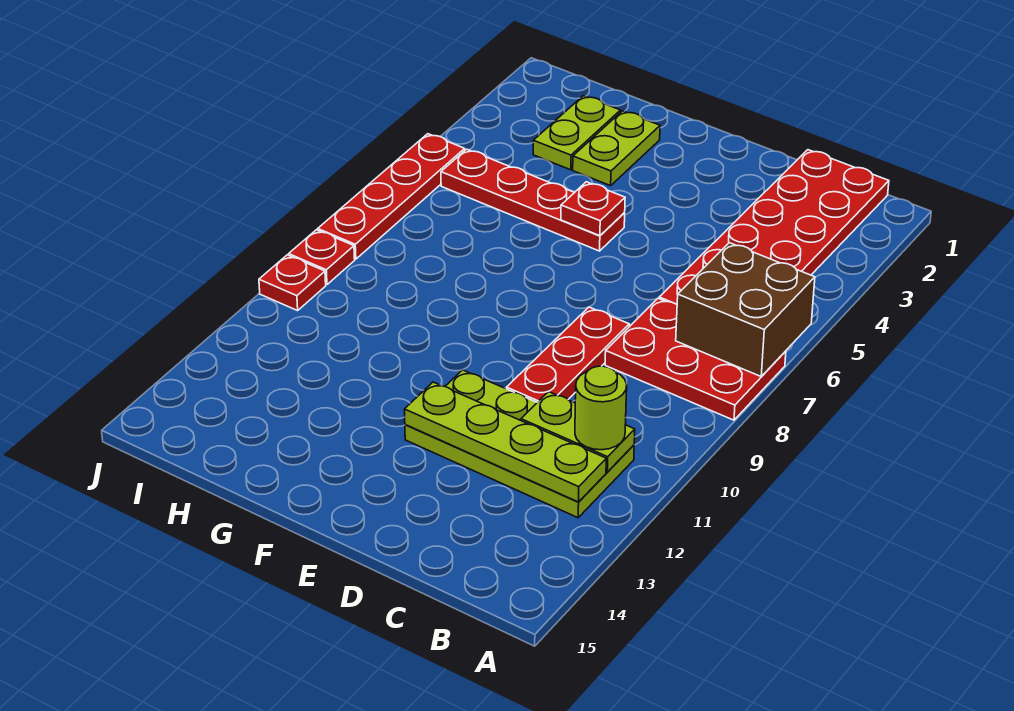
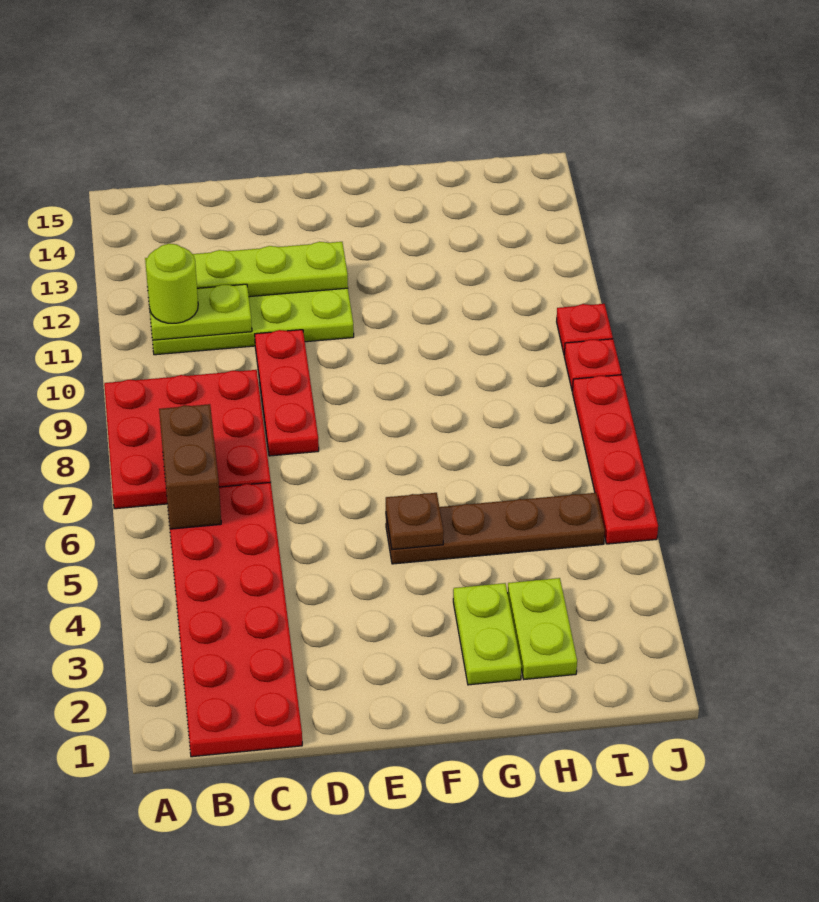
brown brick A6:B7 level 2 -> brown brick B6:B7 level 2
red plate A7:C8 level 1 -> red plate A7:C9 level 1
red plate F5:I5 level 1 -> brown plate F5:I5 level 1
red plate F5 level 2 -> brown plate F5 level 2

